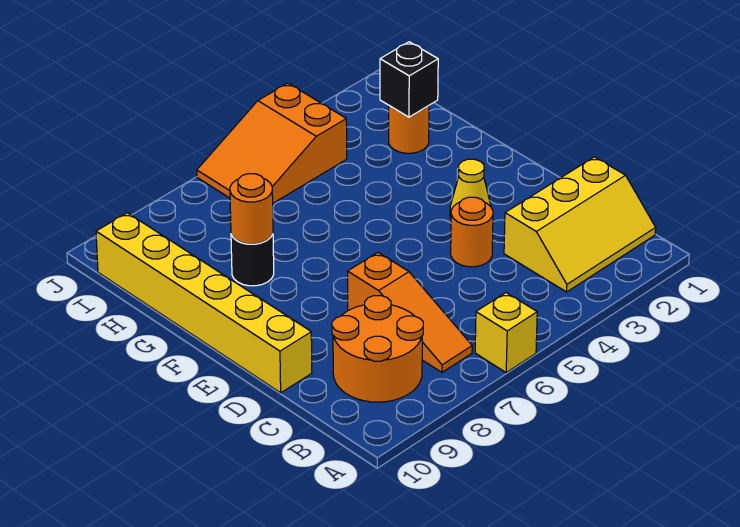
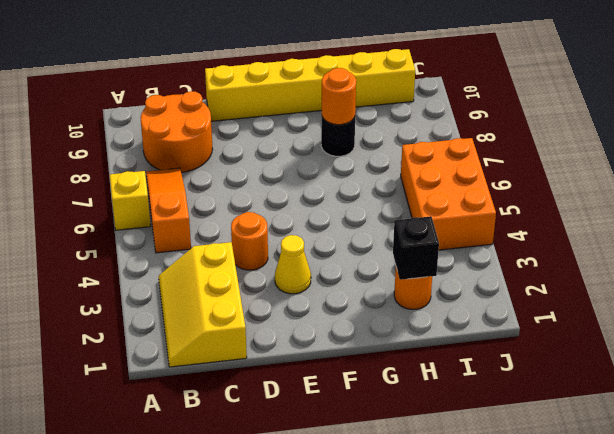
orange slope B7:D7 level 1 top D -> orange slope B5:B7 level 1 top 5
orange slope I4:J6 level 1 top 4 -> orange brick I4:J6 level 1

